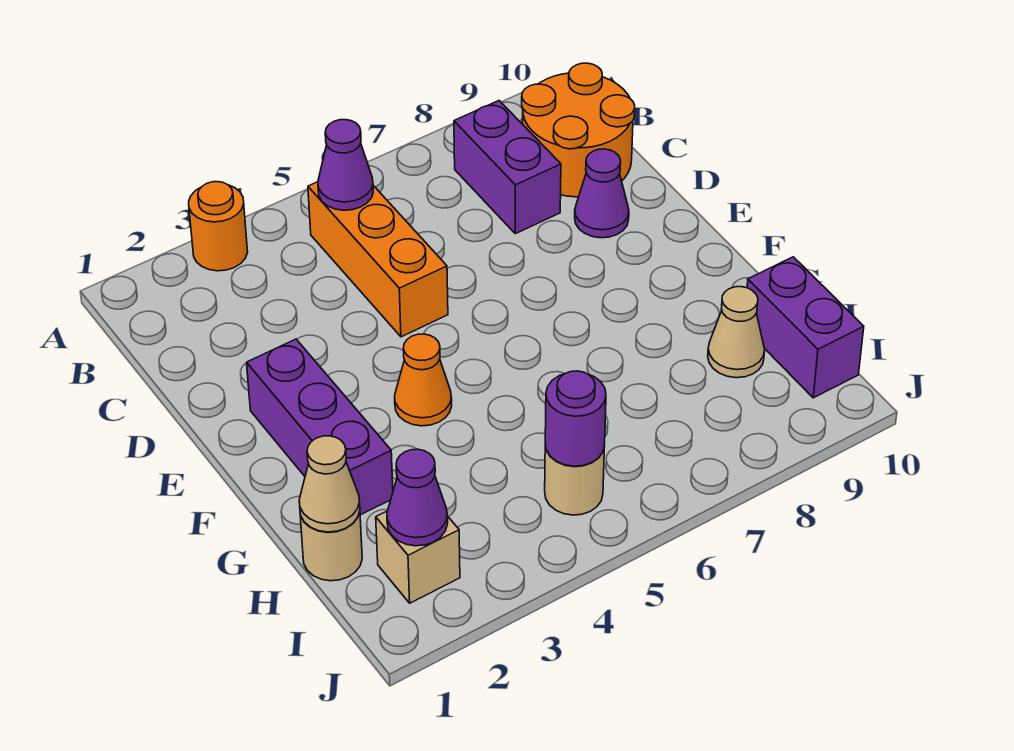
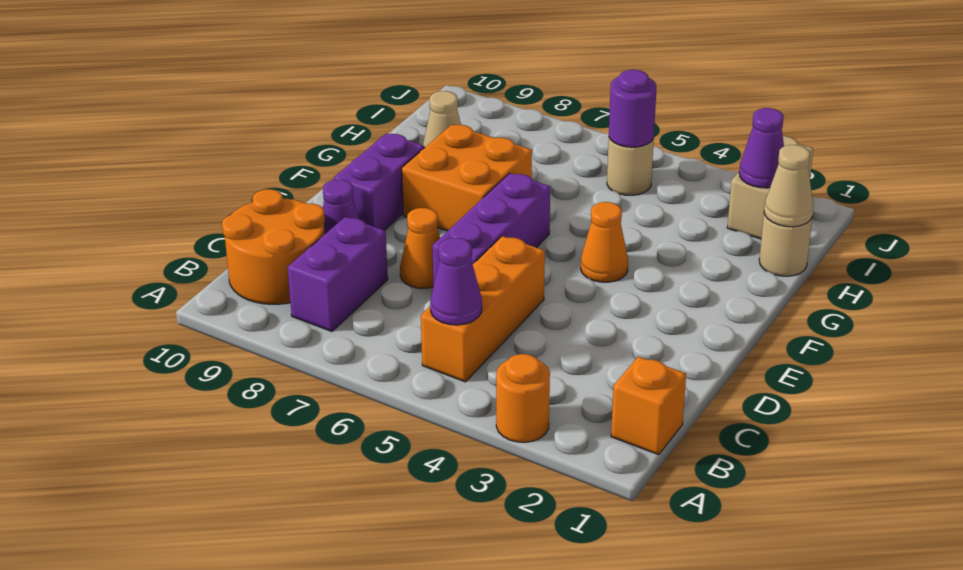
none -> orange brick B1 level 1
none -> orange cone D7 level 1
purple brick E2:G2 level 1 -> purple brick D6:F6 level 1
none -> orange brick F7:G8 level 1
purple brick H10:I10 level 1 -> purple brick E9:F9 level 1
tan brick I2 level 1 -> tan brick I2:J2 level 1

